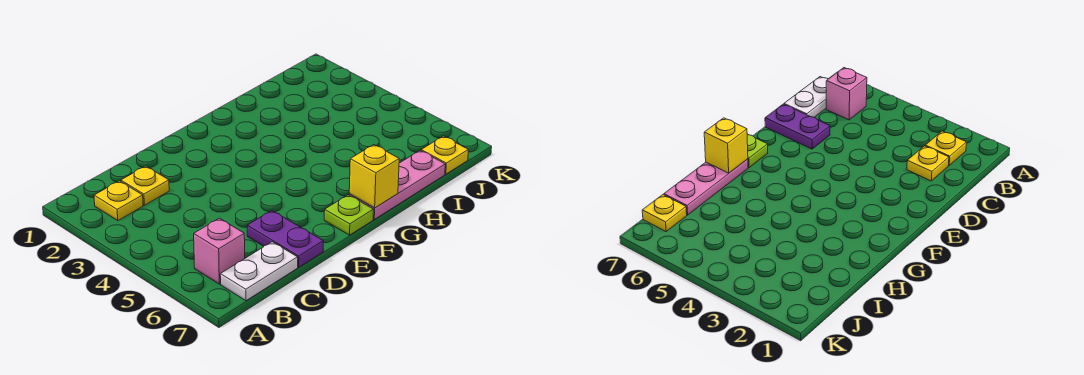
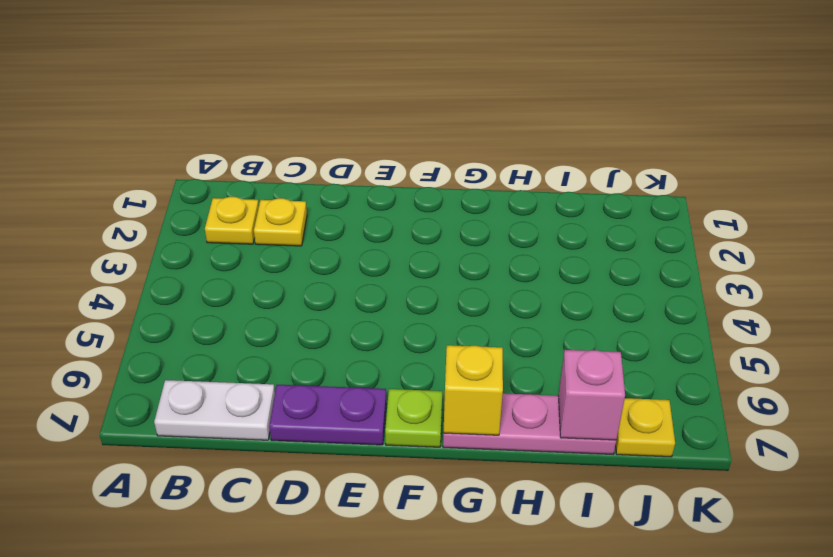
pink brick B6 level 1 -> pink brick I7 level 2
purple plate D6:D7 level 1 -> purple plate D7:E7 level 1

